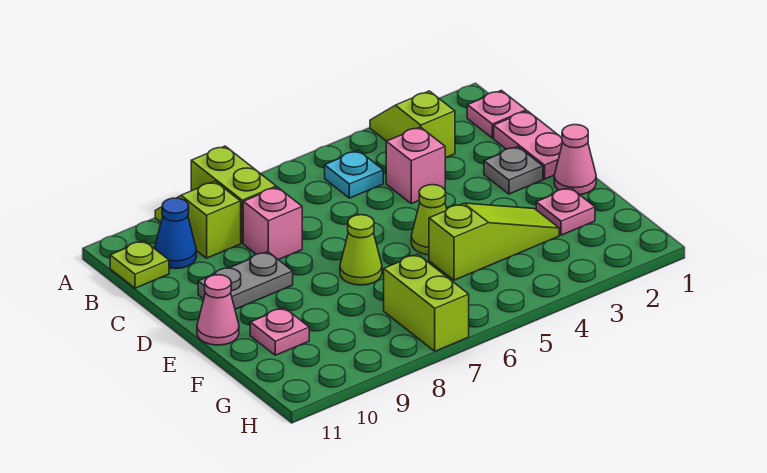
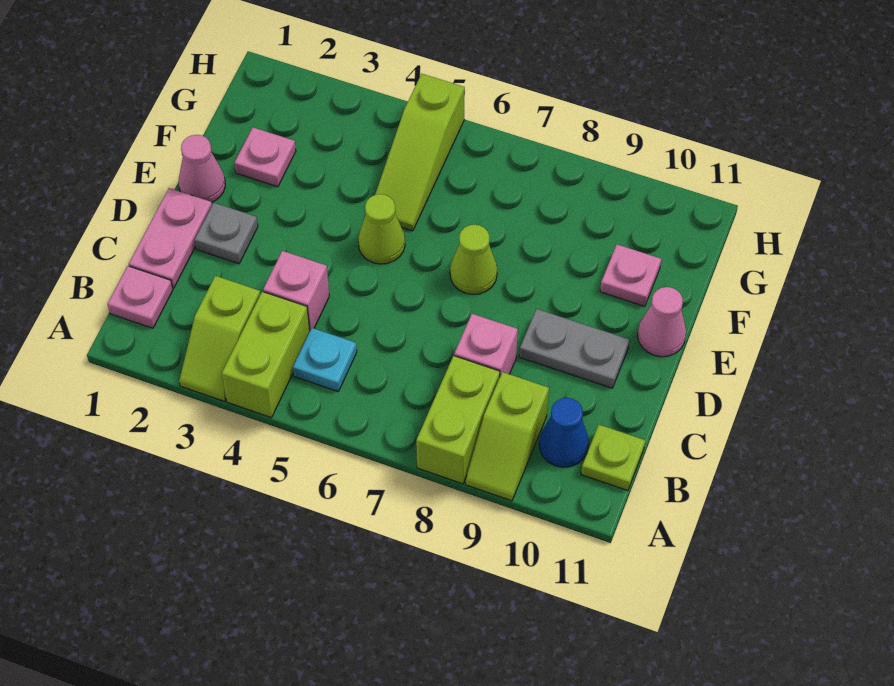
lime slope F3:F5 level 1 top 5 -> lime slope F5:H5 level 1 top H
lime brick G7:H7 level 1 -> lime brick A4:B4 level 1

